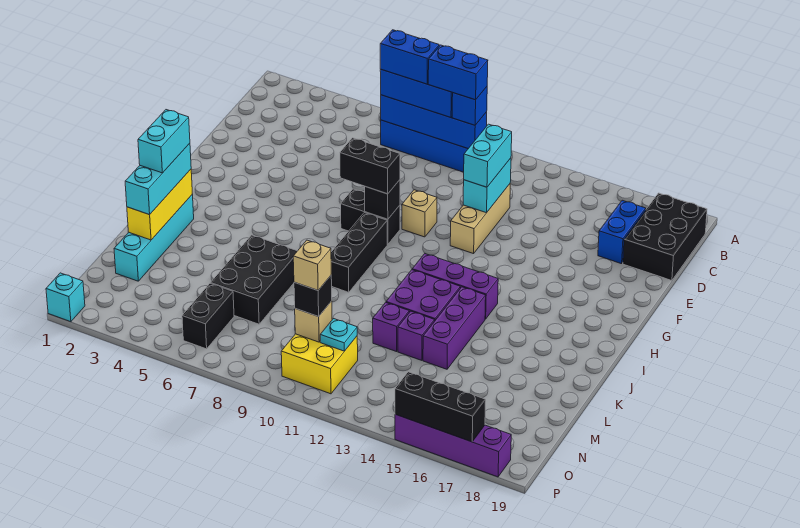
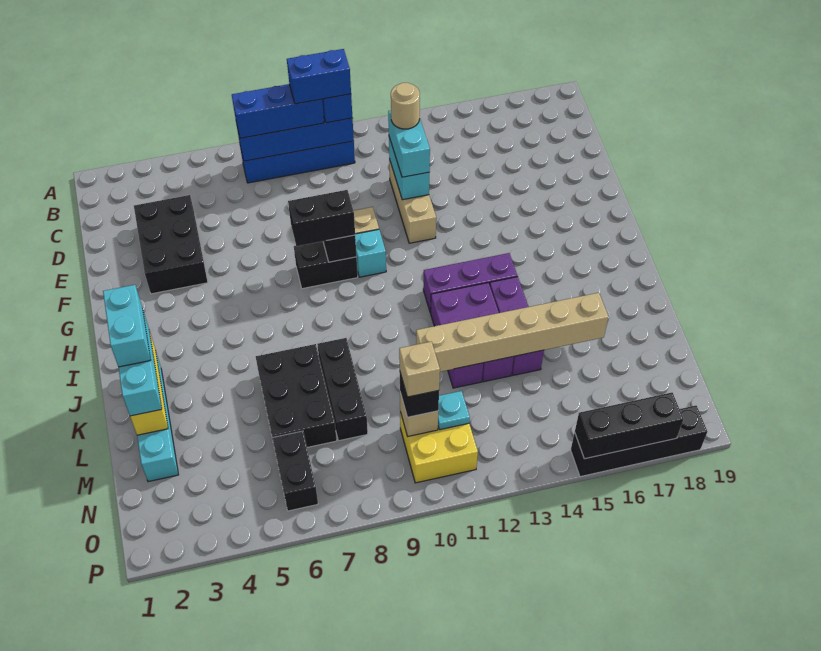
blue brick B7:B8 level 4 -> none
black brick B18:D19 level 1 -> black brick D3:F4 level 1
blue brick C17:D17 level 1 -> none
none -> tan round brick D12 level 4
black brick H9:J9 level 1 -> black brick K8:M8 level 1
none -> tan brick L11:L16 level 2
cyan brick P1 level 1 -> cyan brick G10 level 1
purple brick P15:P18 level 1 -> black brick P15:P18 level 1

